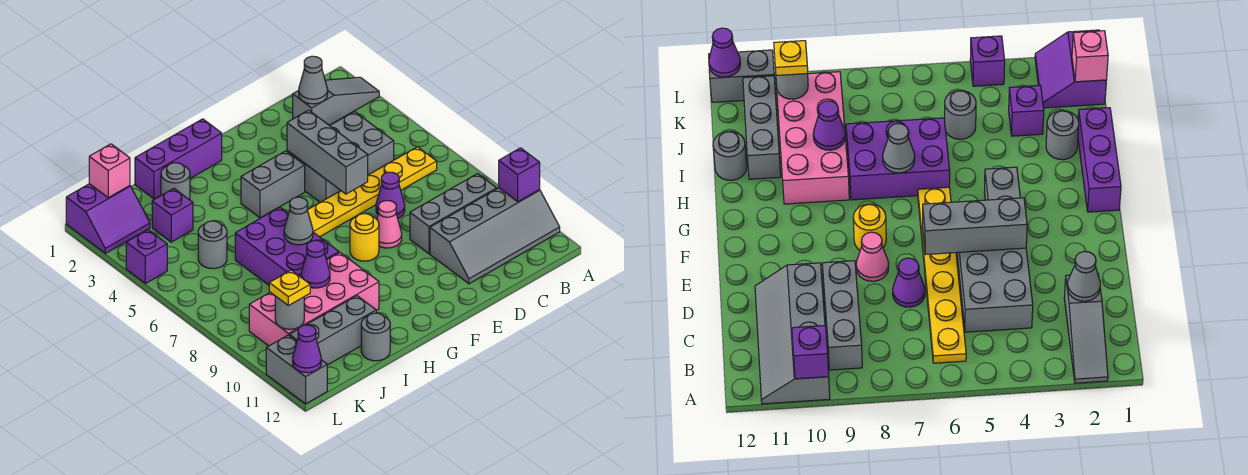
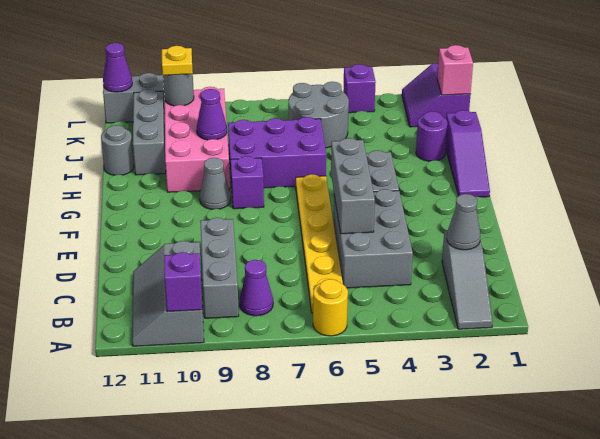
grey slope A10:D11 level 1 top 10 -> grey slope A10:C11 level 1 top 10
purple cone D7 level 1 -> purple cone B8 level 1
grey brick E4:E6 level 2 -> grey brick D5:F5 level 2
pink cone E8 level 1 -> none
yellow round brick F8 level 1 -> yellow round brick A6 level 1
purple brick G1:I1 level 1 -> purple slope G1:I1 level 1 top I
grey cone H7 level 2 -> grey cone G9 level 1
grey round brick I2 level 1 -> purple round brick I2 level 1
purple brick J3 level 1 -> purple brick G8 level 1
grey round brick J5 level 1 -> grey round brick J5:K6 level 1

